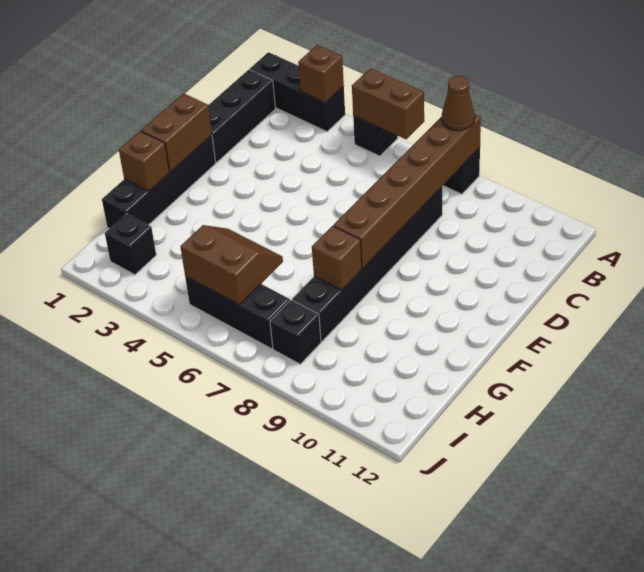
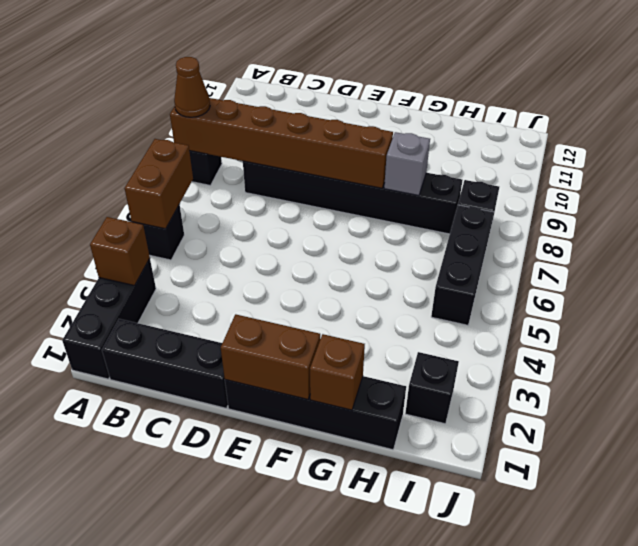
brown brick G8 level 2 -> grey brick G8 level 2
brown slope H5:I6 level 2 top I -> none

